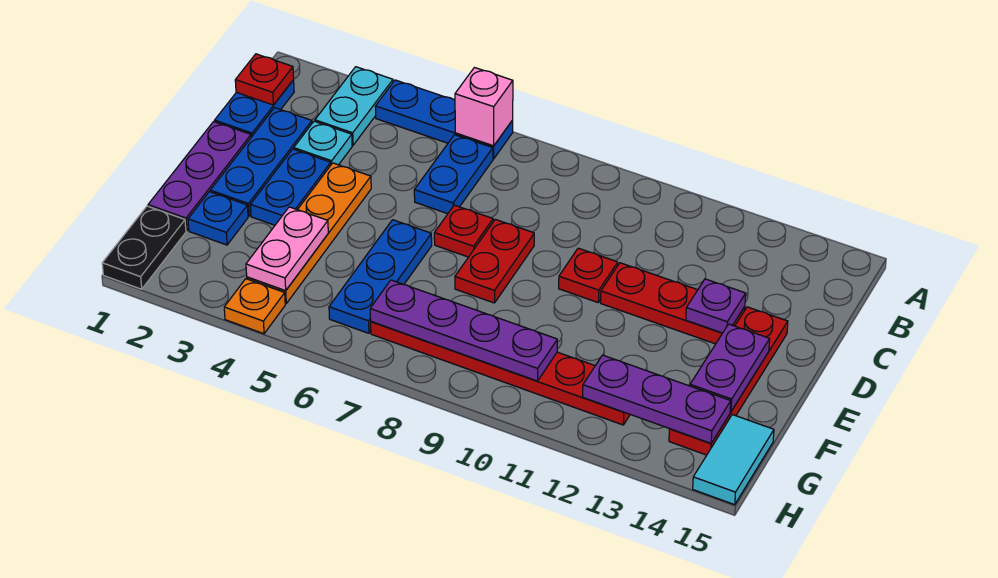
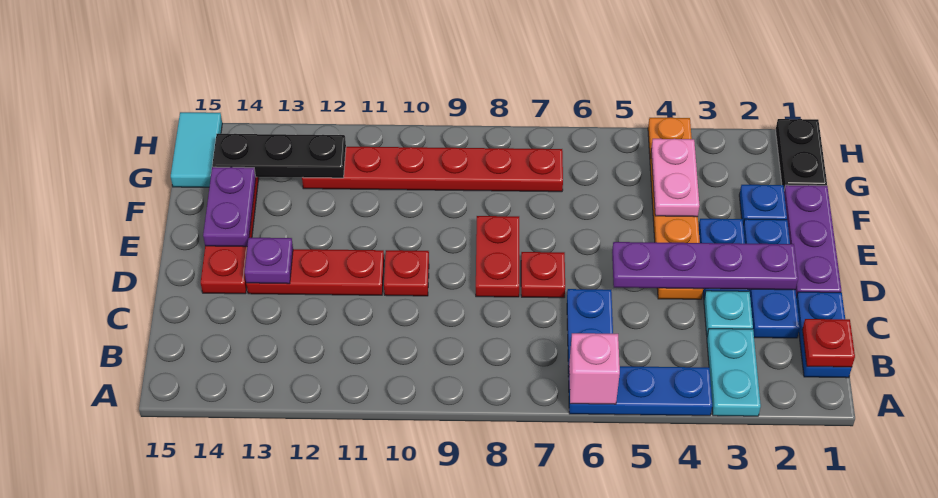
blue plate E6:G6 level 1 -> none
purple plate G7:G10 level 2 -> purple plate D2:D5 level 2
purple plate G12:G14 level 2 -> black plate G12:G14 level 2

